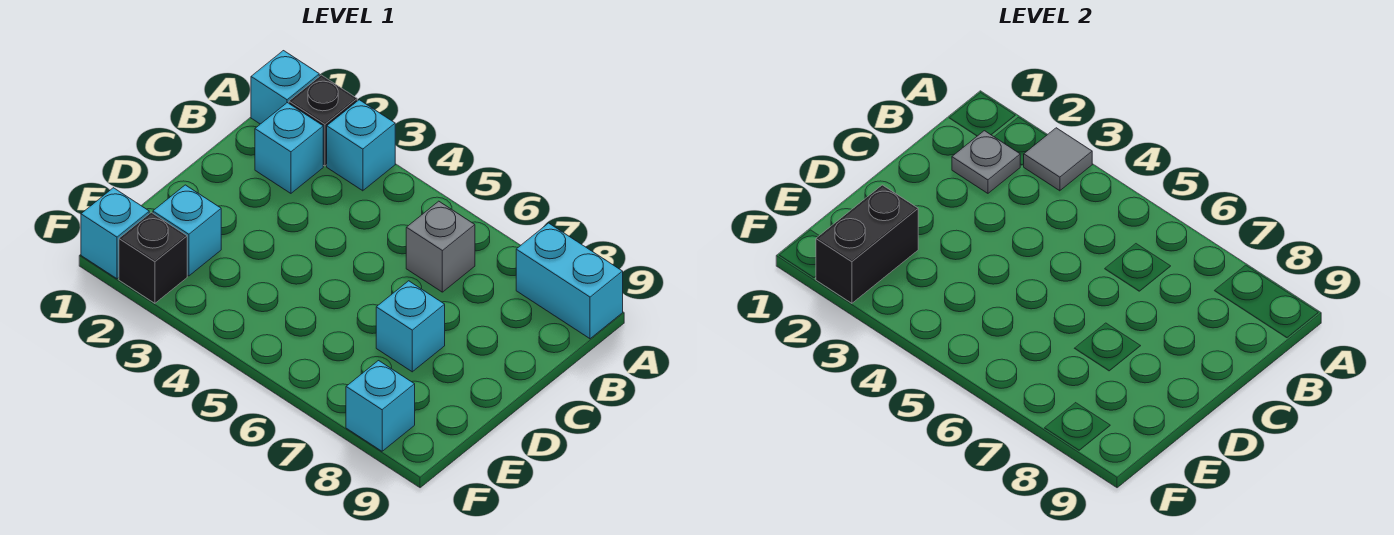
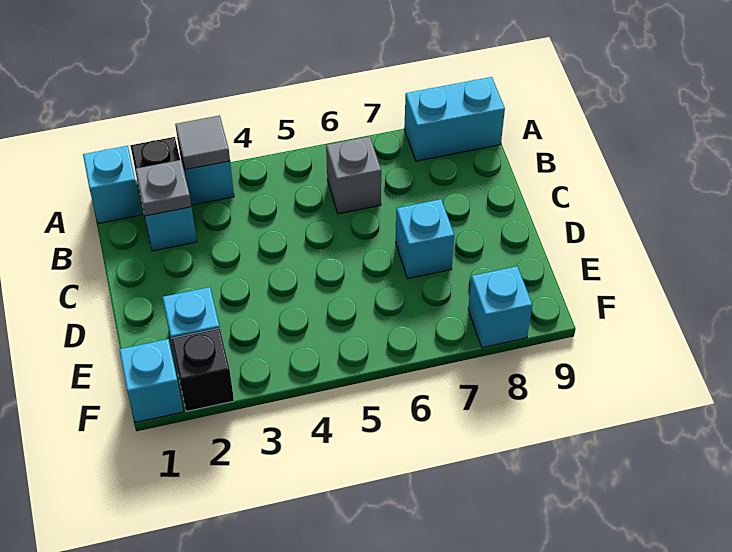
black brick E2:F2 level 2 -> none

